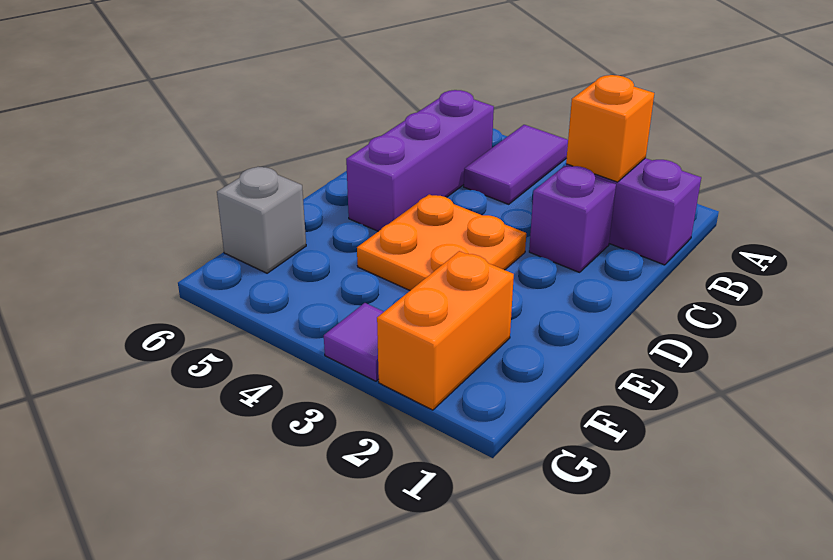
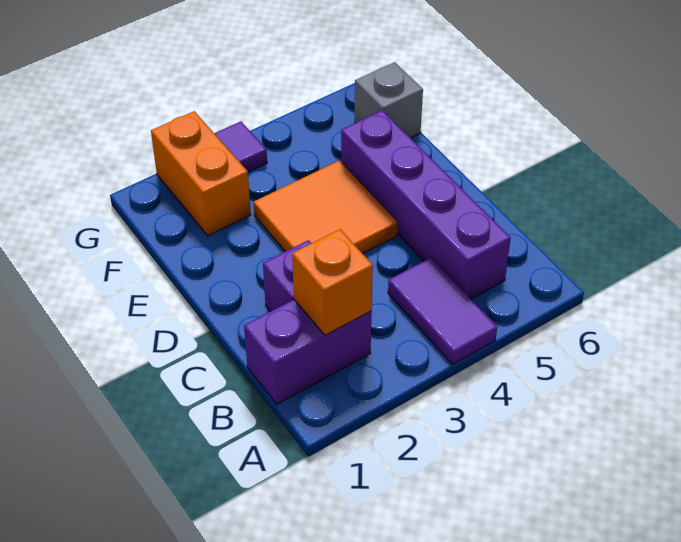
purple brick B5:D5 level 1 -> purple brick B5:E5 level 1
orange plate D3:E4 level 1 -> orange tile D3:E4 level 1

